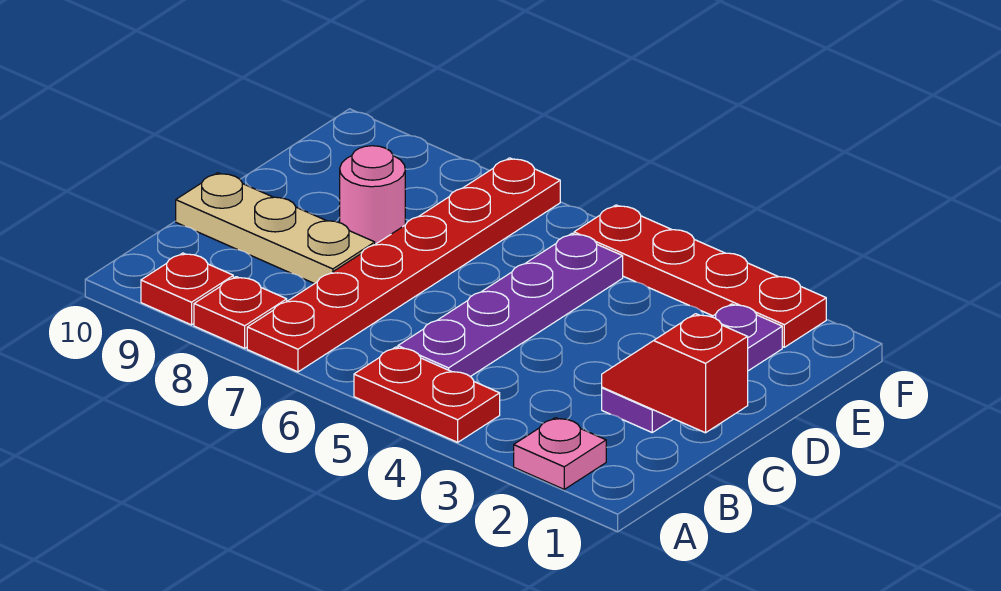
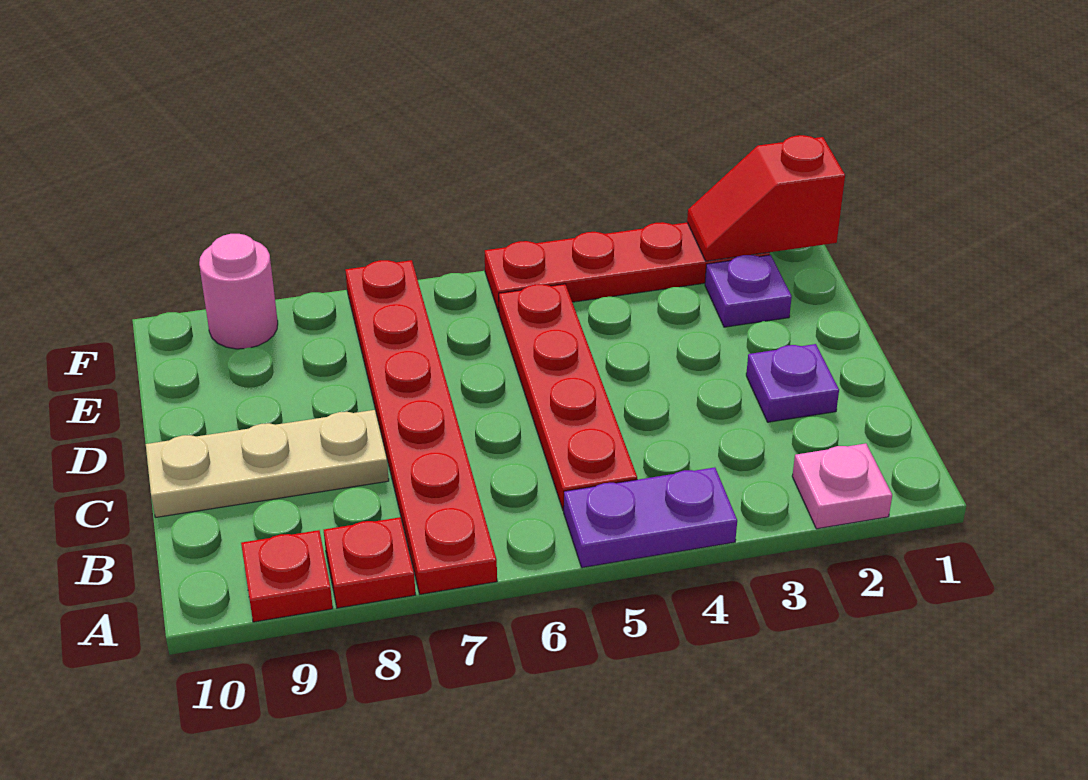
red plate A4:A5 level 1 -> purple plate A4:A5 level 1
purple plate B5:E5 level 1 -> red plate B5:E5 level 1
red slope C1:C2 level 2 top 1 -> red slope F1:F2 level 2 top 1
pink round brick D8 level 1 -> pink round brick F9 level 1

